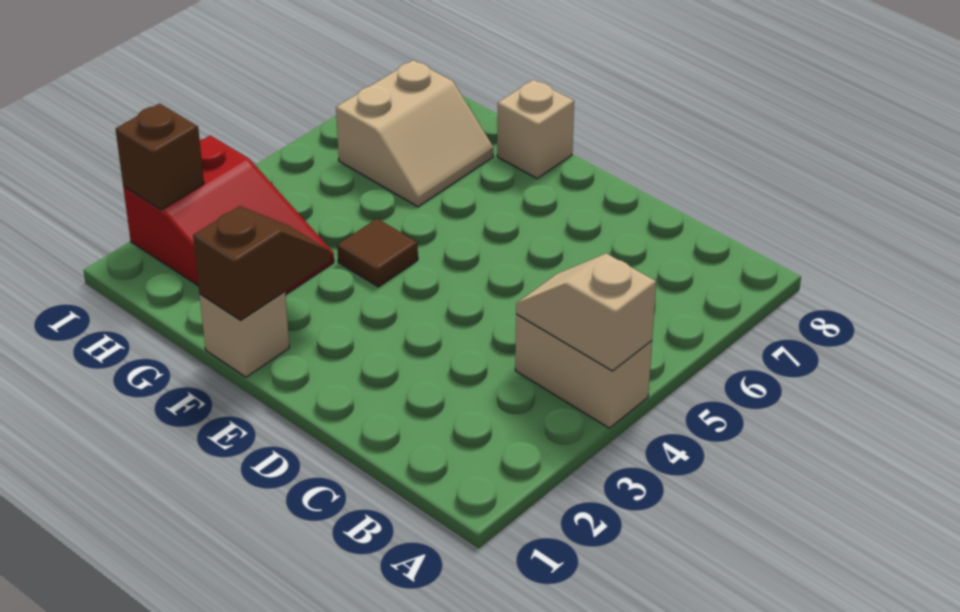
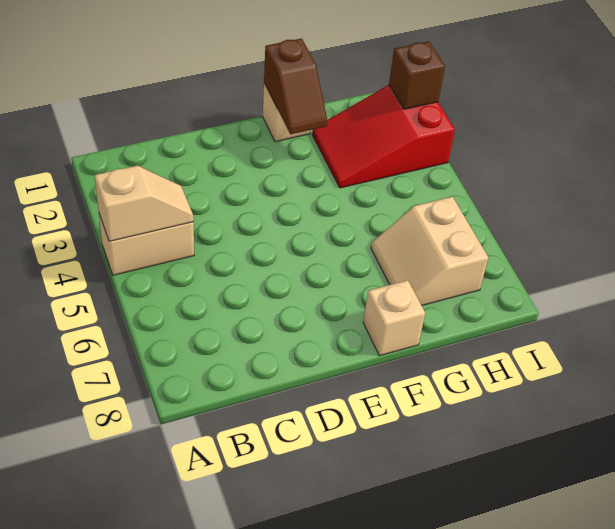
brown tile F4 level 1 -> none

